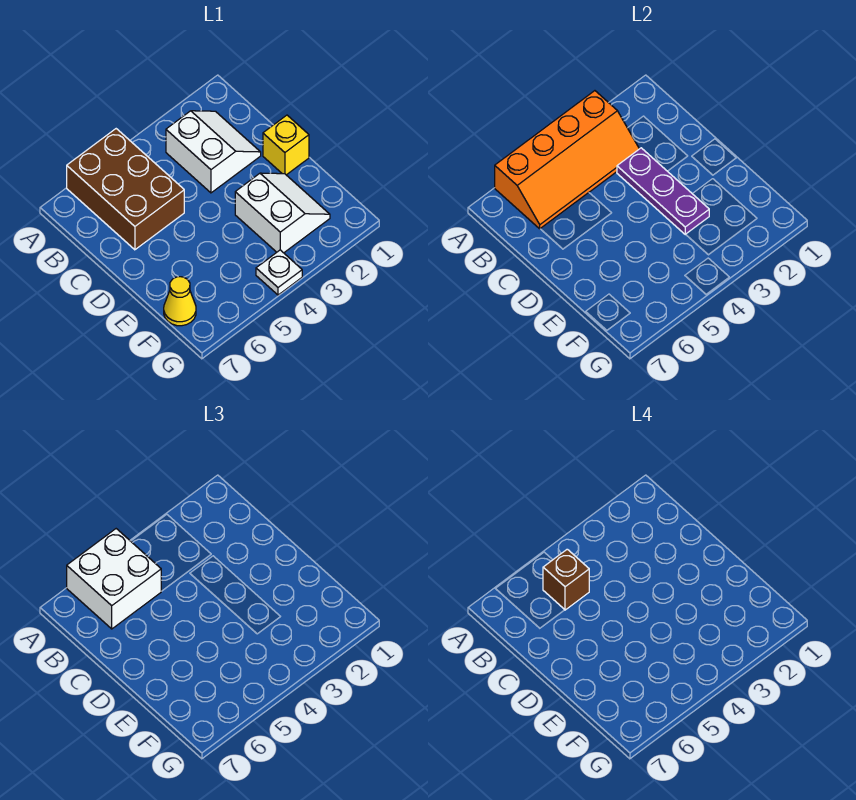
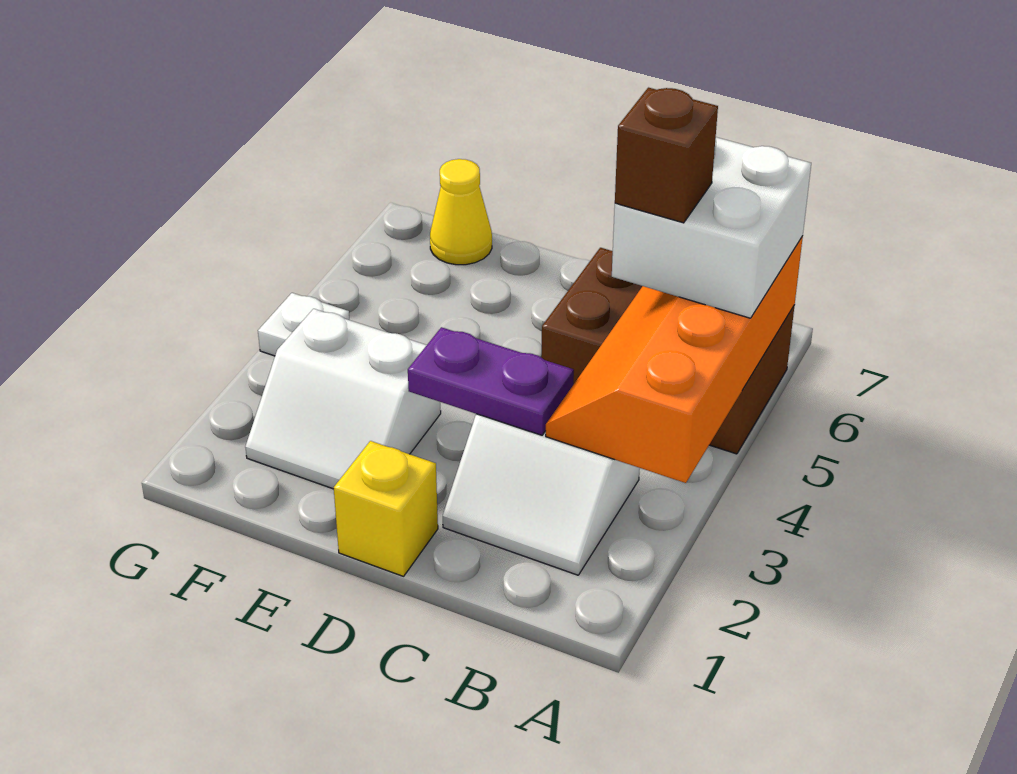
purple plate C3:E3 level 2 -> purple plate C3:D3 level 2

